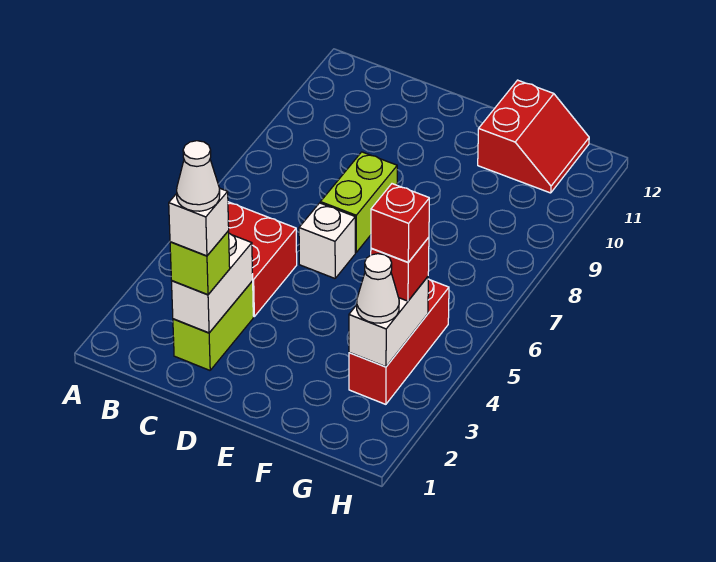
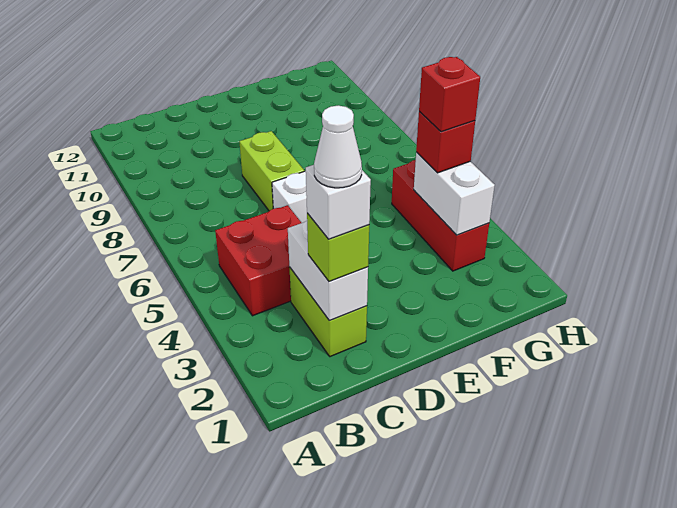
red slope F11:G12 level 1 top F -> none
white cone G3 level 3 -> none

